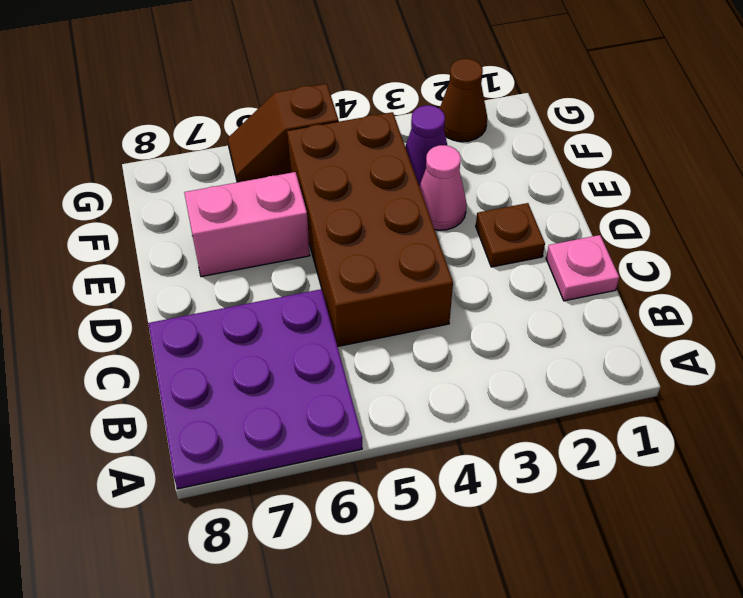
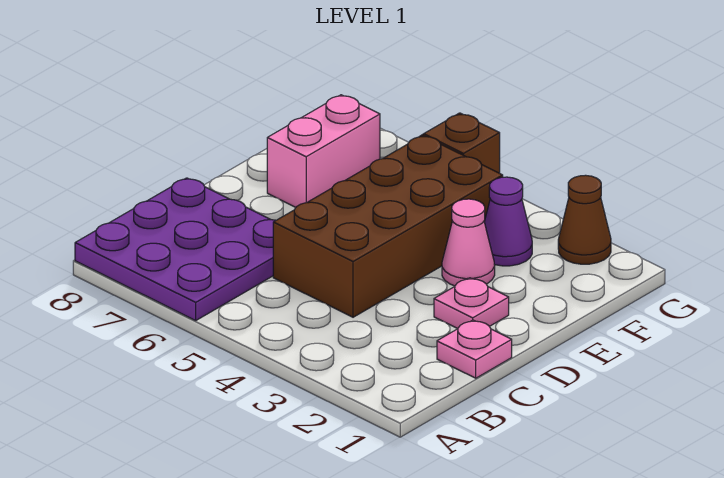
brown plate D2 level 1 -> pink plate D2 level 1
pink brick E6:E7 level 1 -> pink brick E7:F7 level 1

